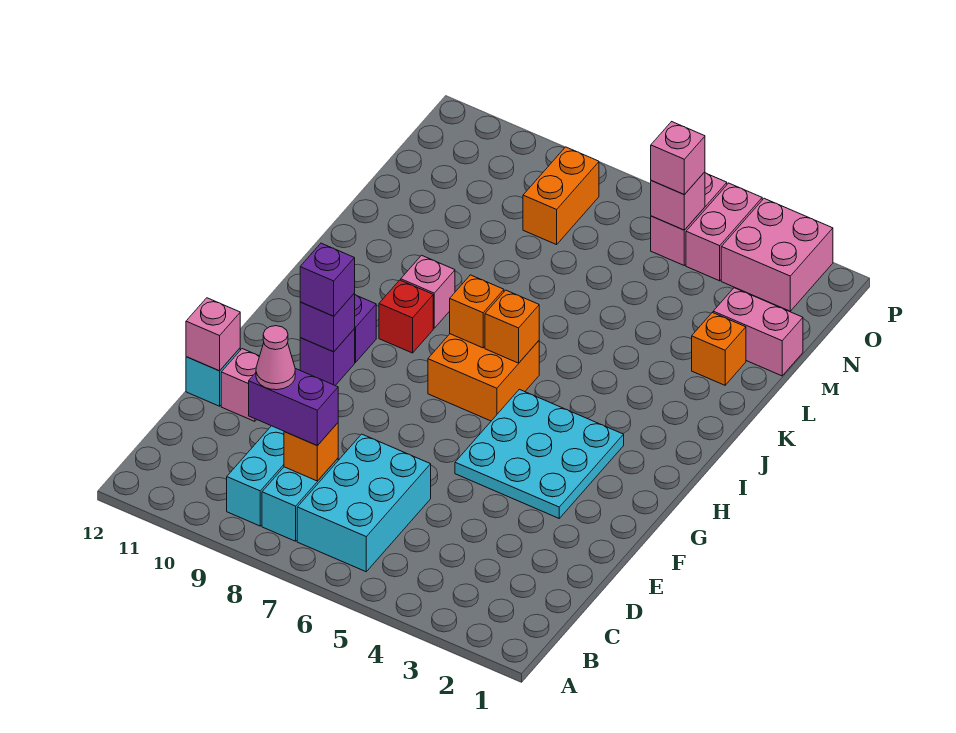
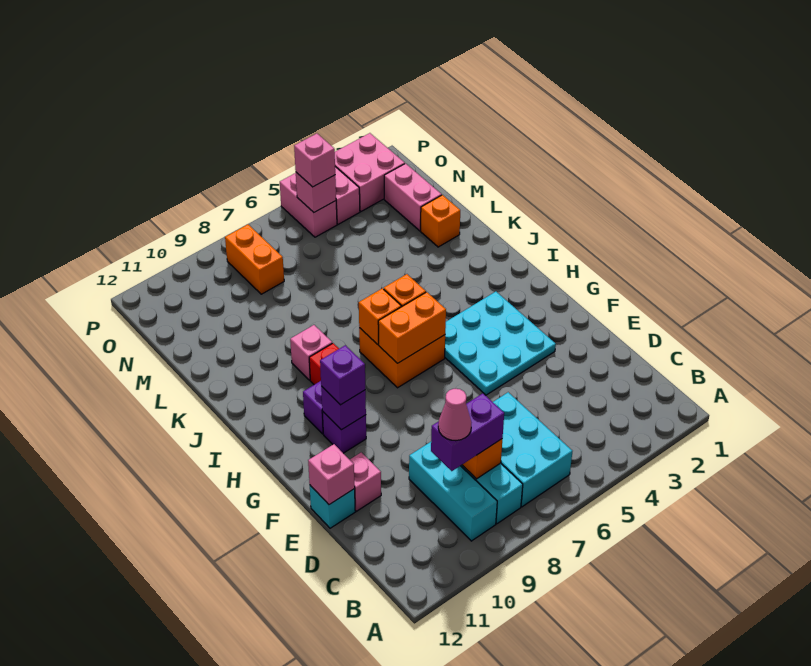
none -> orange brick H6:H7 level 2
pink brick M1:M2 level 1 -> pink brick M2:N2 level 1

